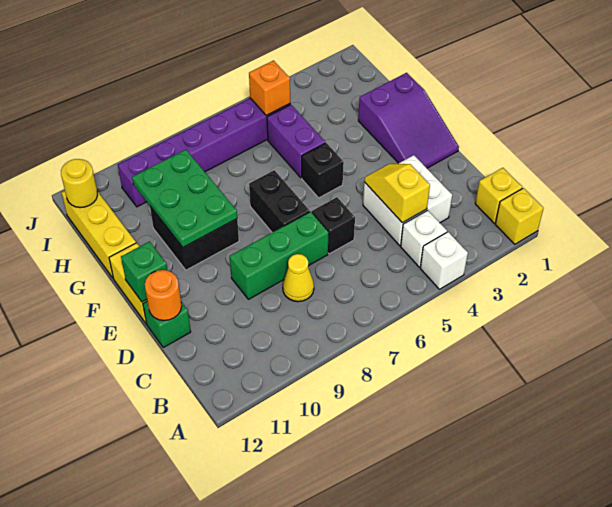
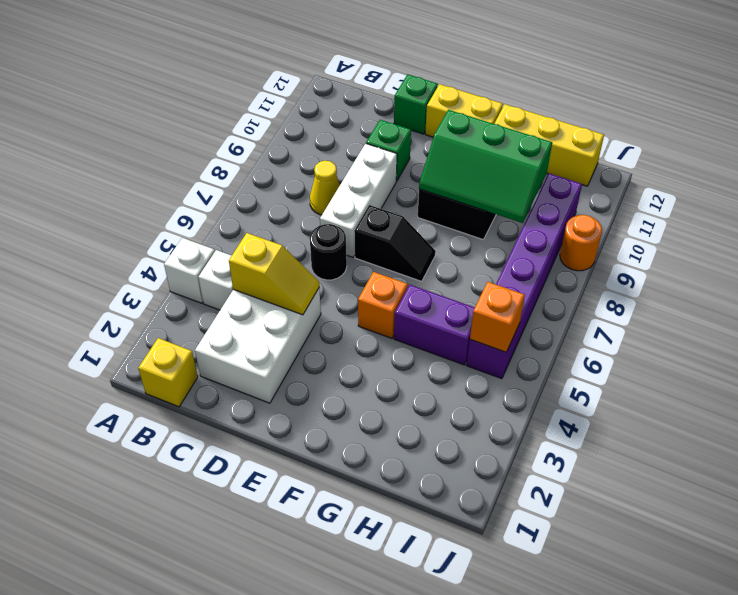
yellow brick A1 level 1 -> none
white brick C3:D4 level 1 -> white brick C2:D4 level 1
black brick D6 level 1 -> black round brick D6 level 1
green brick D7:D9 level 1 -> white brick D7:D9 level 1
orange round brick D12 level 2 -> orange round brick J9 level 1
purple slope E1:G2 level 1 top G -> none
black brick E7:F7 level 1 -> black slope E7:F7 level 1 top E
green brick E12 level 2 -> green brick D10 level 1
black brick F5 level 1 -> orange brick F5 level 1
green plate F9:H10 level 2 -> green slope F9:H10 level 2 top 10
yellow round brick I12 level 2 -> none

